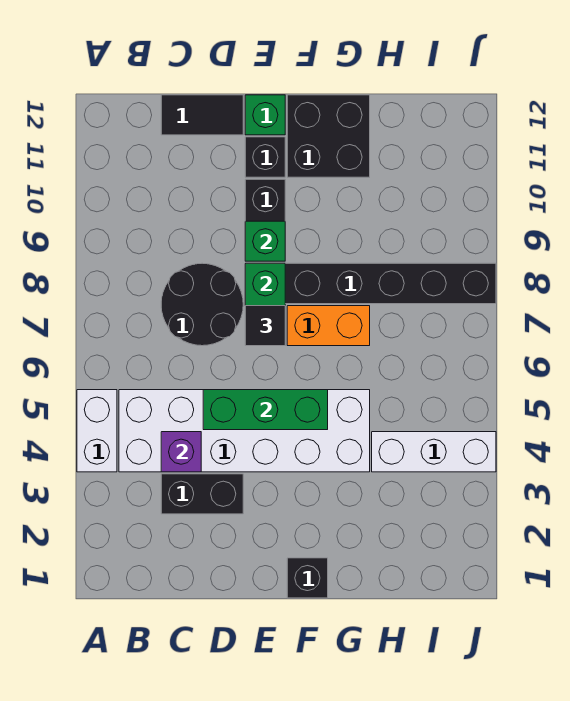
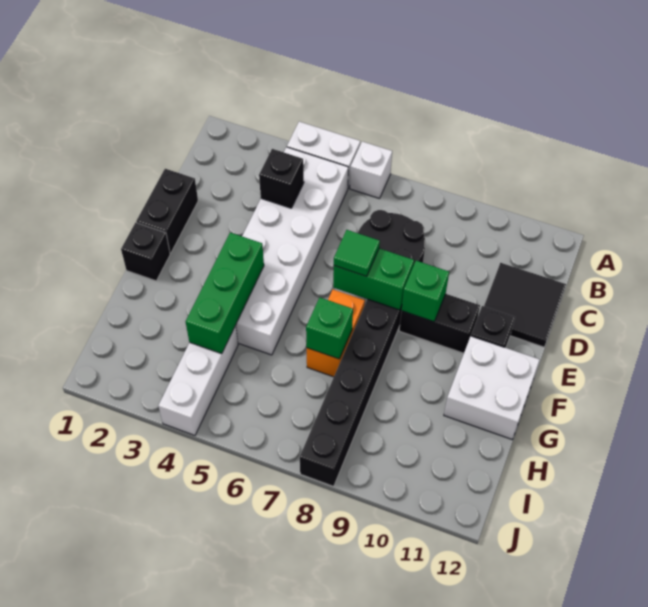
none -> white brick A6 level 1
black brick C3:D3 level 1 -> black brick D1:E1 level 1
purple brick C4 level 2 -> black brick C4 level 2
black tile C12:D12 level 1 -> black tile C11:D12 level 1
green brick D5:F5 level 2 -> green brick F4:H4 level 2
black tile E7 level 3 -> green tile E7 level 3
green brick E12 level 1 -> green brick G7 level 2
black brick F11:G12 level 1 -> white brick F11:G12 level 1

